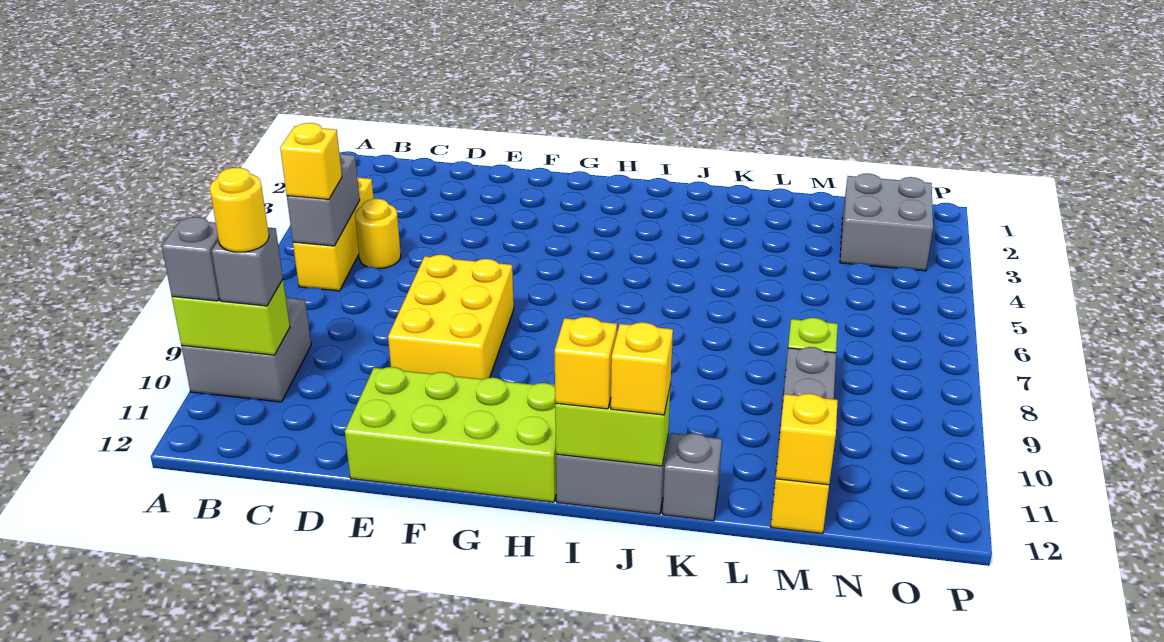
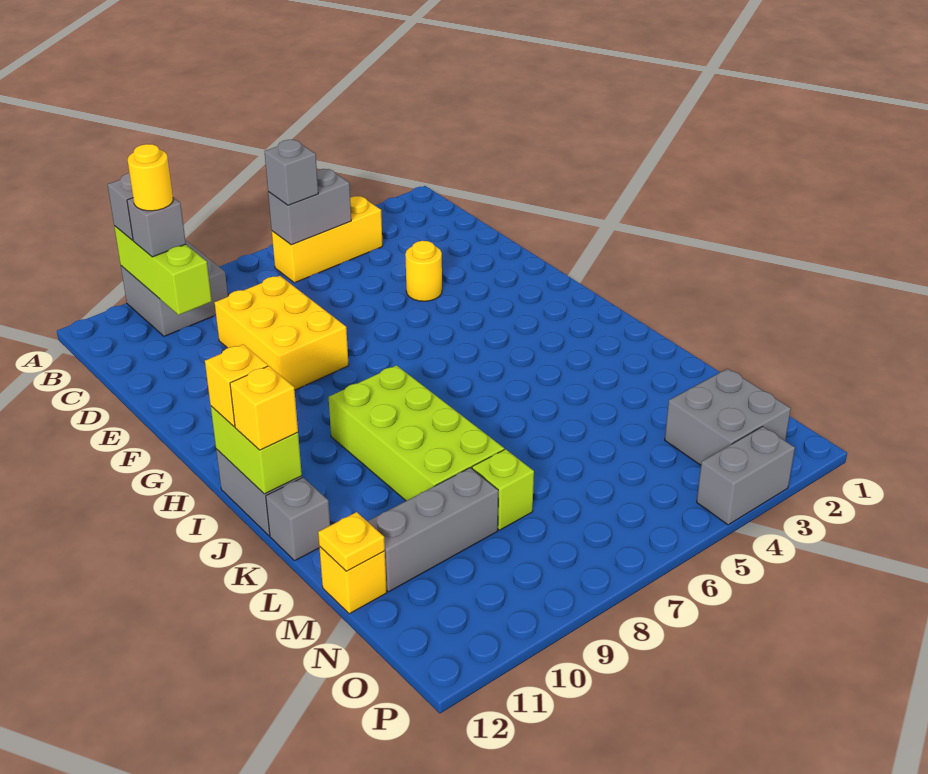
lime brick A10:B10 level 2 -> lime brick A10:C10 level 2
yellow brick B6 level 3 -> grey brick B6 level 3
yellow round brick C5 level 1 -> yellow round brick E4 level 1
yellow brick E7:F9 level 1 -> yellow brick D8:F9 level 1
lime brick E11:H12 level 1 -> lime brick I8:L9 level 1
yellow brick M12 level 2 -> yellow plate M12 level 2
none -> grey brick P3:P4 level 1

